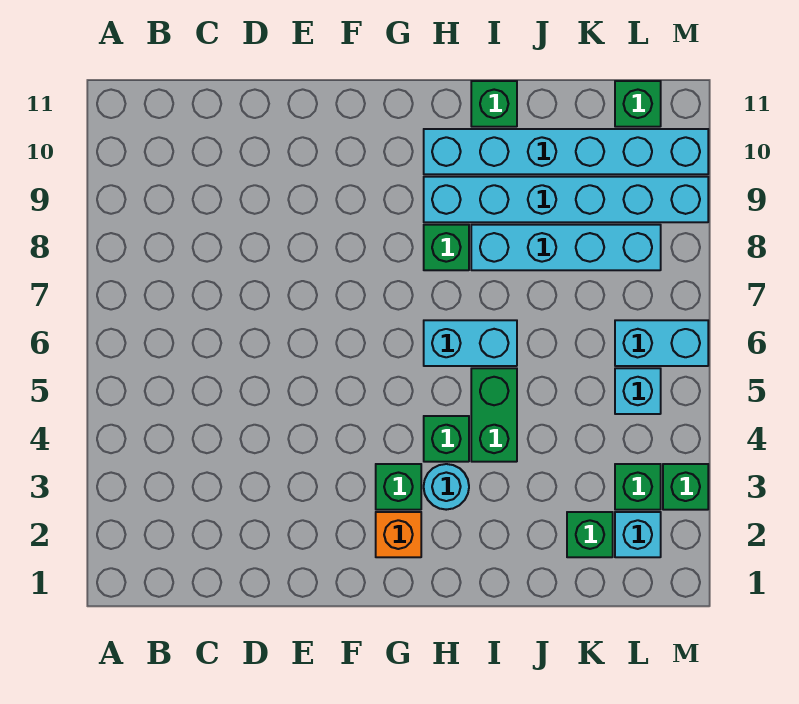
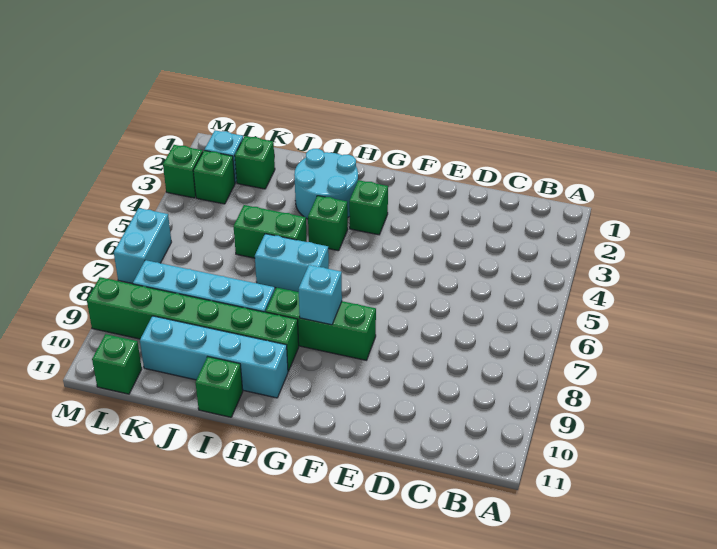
orange brick G2 level 1 -> none
cyan round brick H3 level 1 -> cyan round brick H2:I3 level 1
green brick H8 level 1 -> green brick F8:H8 level 1
cyan brick H9:M9 level 1 -> green brick H9:M9 level 1
cyan brick H10:M10 level 1 -> cyan brick H10:K10 level 1
green brick I4:I5 level 1 -> green brick I5:J5 level 1
cyan brick L5 level 1 -> cyan brick G8 level 2
cyan brick L6:M6 level 1 -> cyan brick M6:M7 level 1

